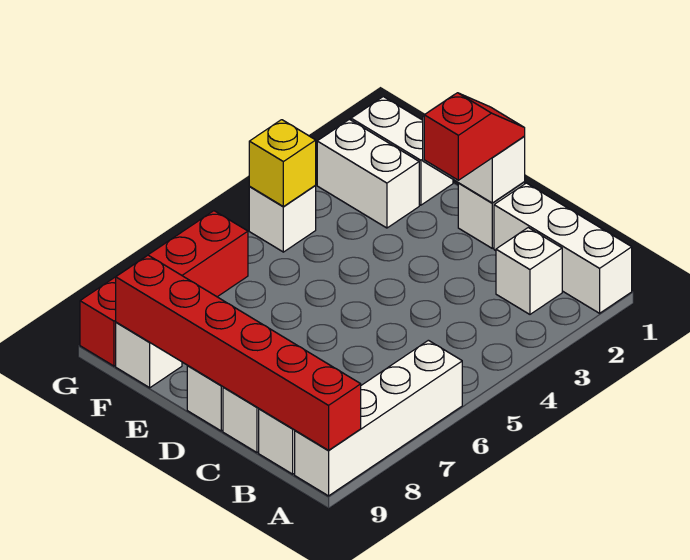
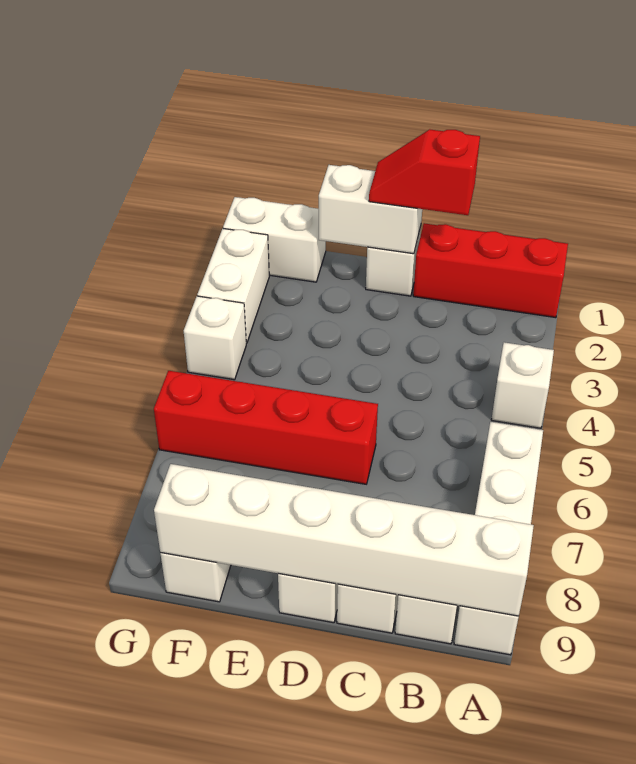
white brick A1:C1 level 1 -> red brick A1:C1 level 1
red brick A9:F9 level 2 -> white brick A9:F9 level 2
white brick B2 level 1 -> white brick A4 level 1
red slope D1:D2 level 3 top 2 -> red slope C1:D1 level 3 top C
white brick F2:G2 level 1 -> white brick G2:G3 level 1
yellow brick G4 level 2 -> none
red brick G6:G9 level 1 -> red brick D6:G6 level 1

